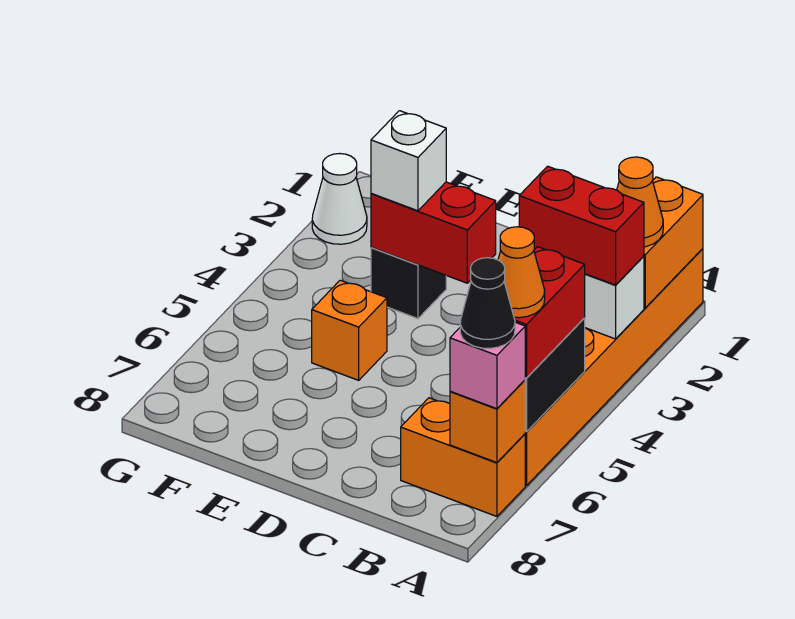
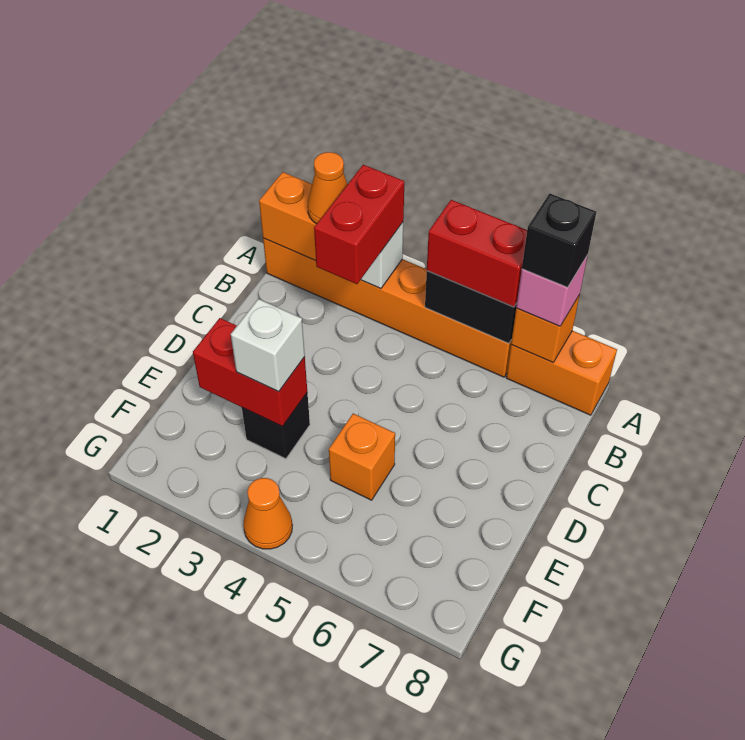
orange cone A6 level 4 -> orange cone G4 level 1
orange brick A7:B7 level 1 -> orange brick A7:A8 level 1
black cone A7 level 4 -> black brick A7 level 4
red brick D3:E3 level 2 -> red brick E2:E3 level 2
white cone G2 level 1 -> none

